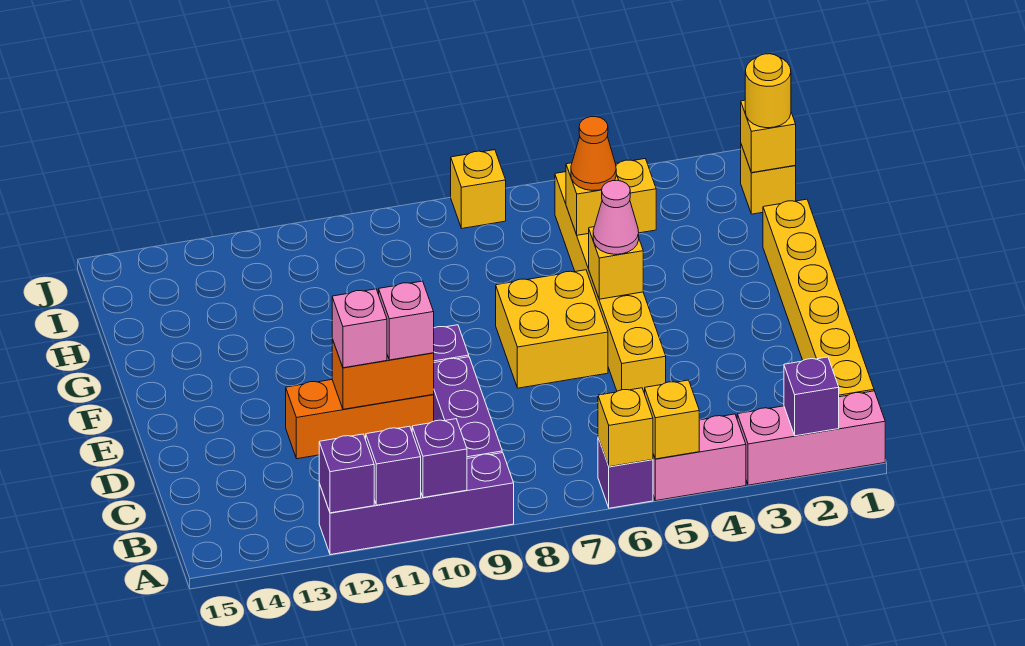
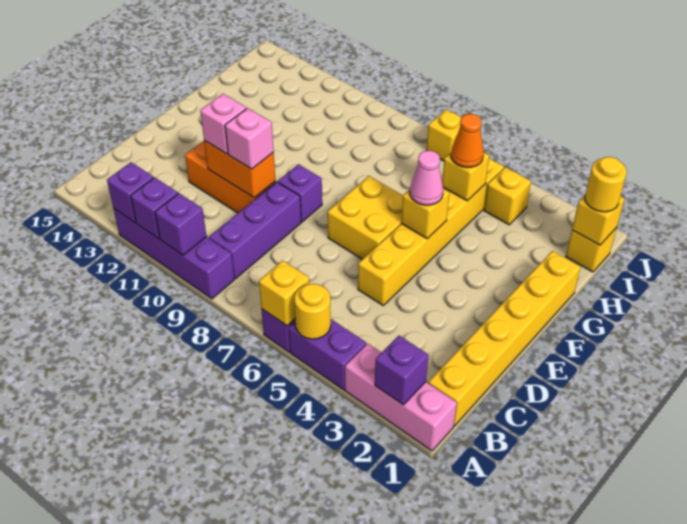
pink brick A4:A5 level 1 -> purple brick A4:A5 level 1
yellow brick A5 level 2 -> yellow round brick A5 level 2

